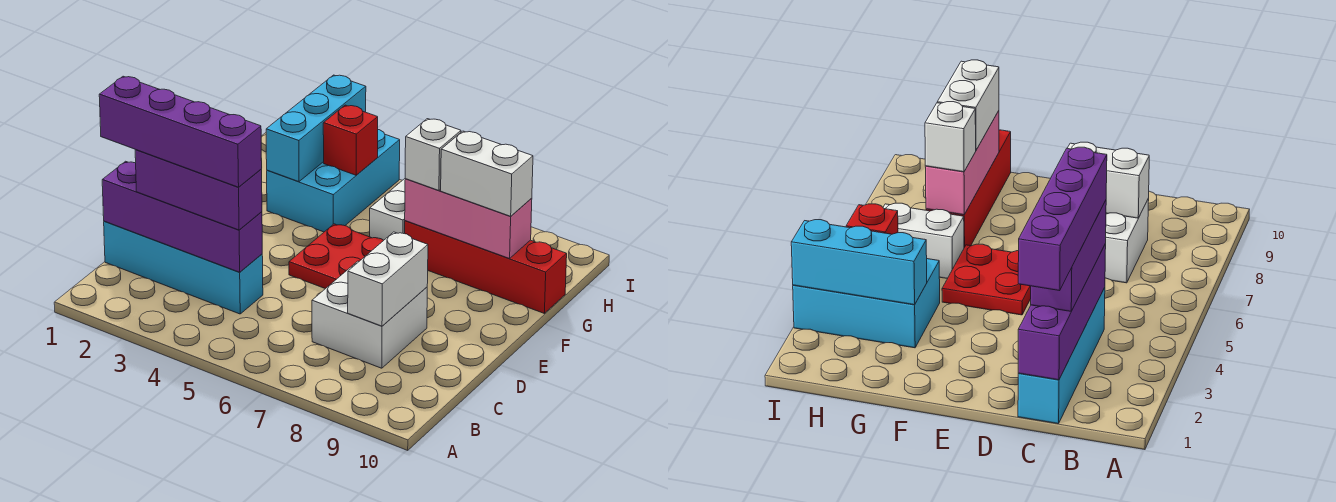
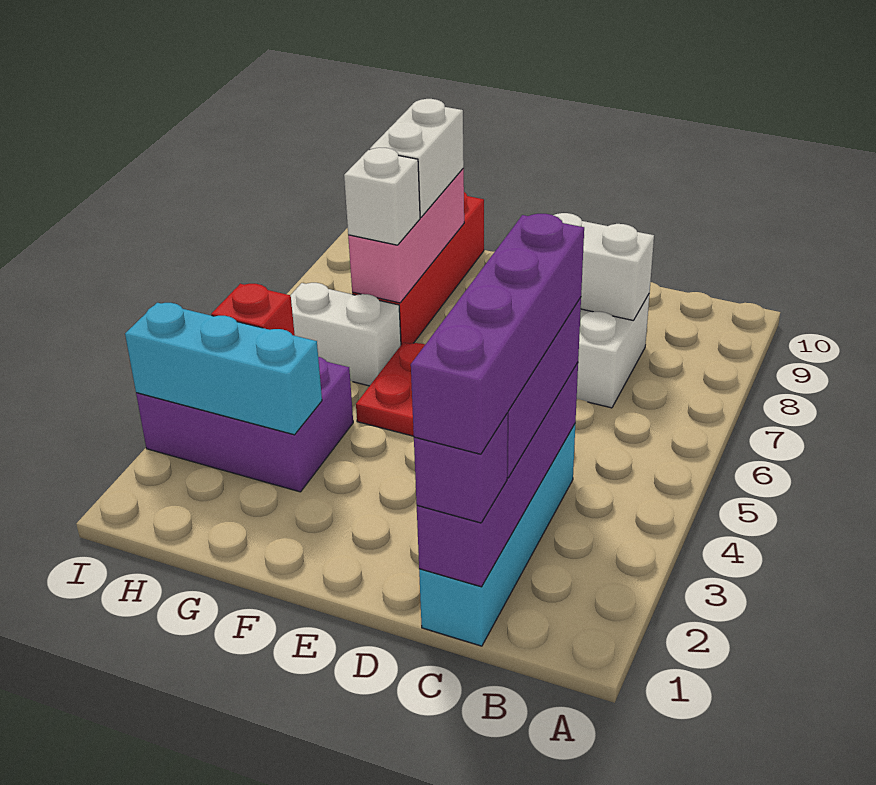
none -> purple brick C1 level 3
cyan brick G3:I4 level 1 -> purple brick G3:I4 level 1

